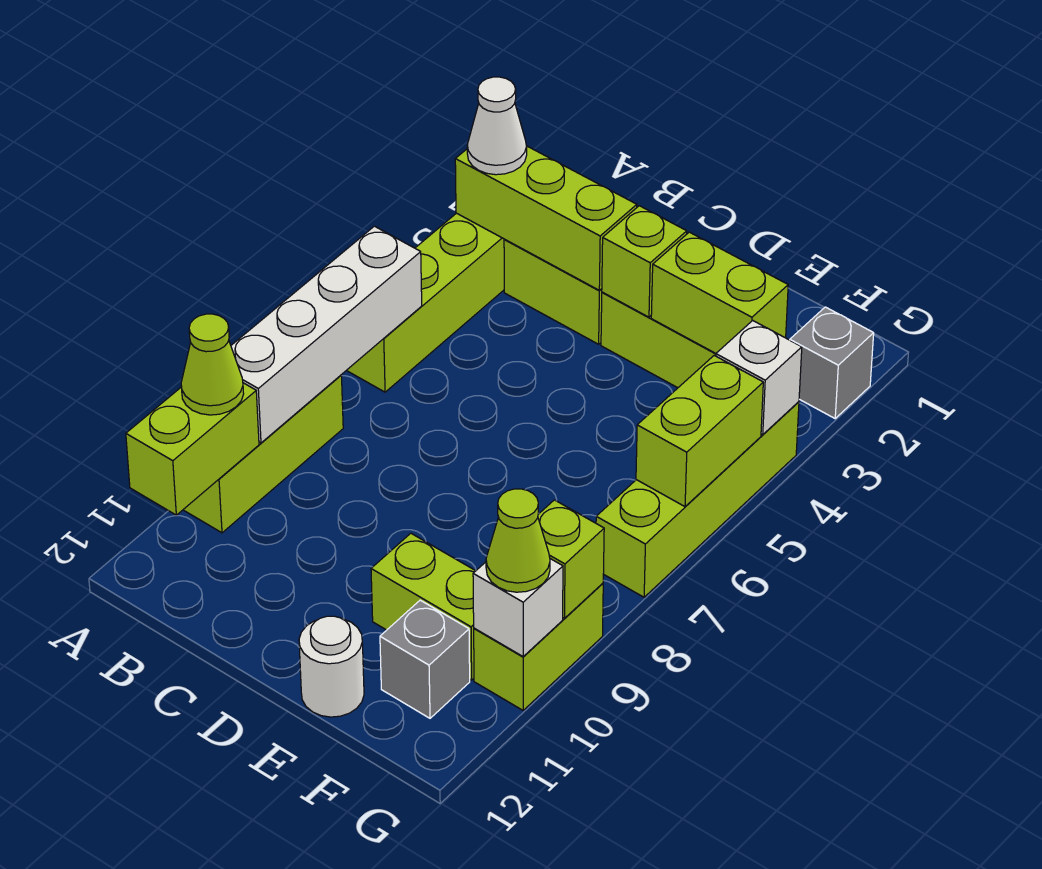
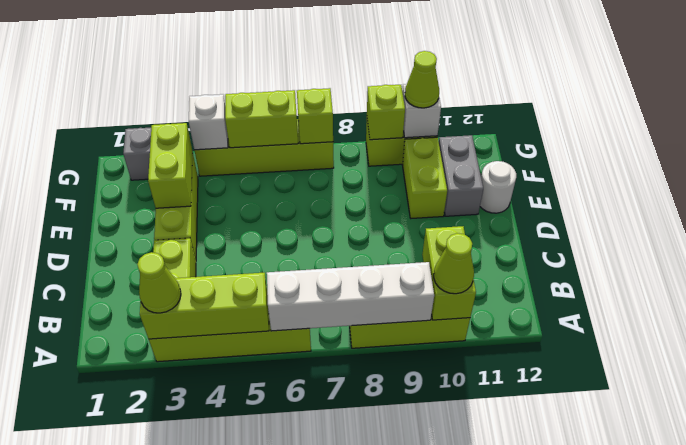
lime brick A3:C3 level 2 -> lime brick A3:A5 level 2
white cone A3 level 3 -> lime cone A3 level 3
lime brick A10:A11 level 2 -> lime brick A10:B10 level 2
lime brick D3 level 2 -> lime brick G7 level 2
grey brick F11 level 1 -> grey brick E11:F11 level 1

